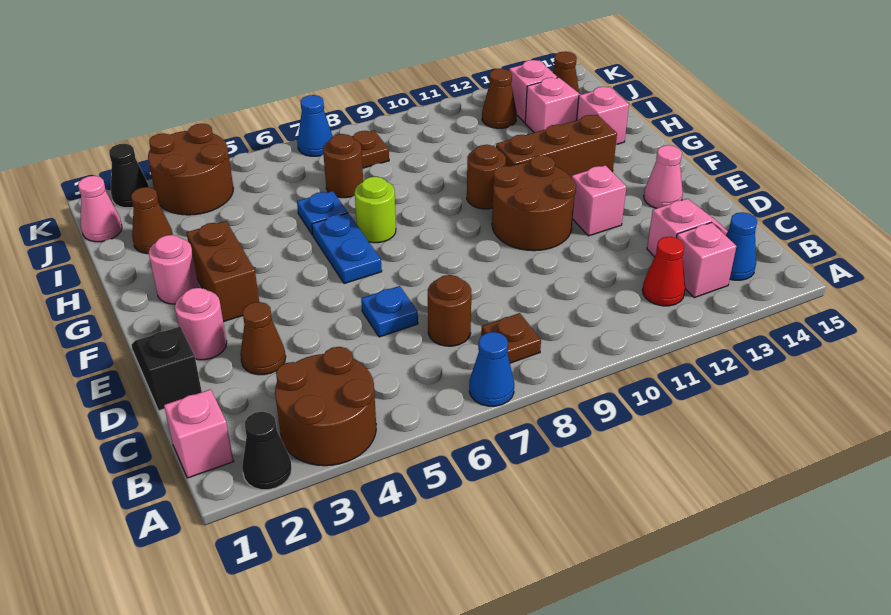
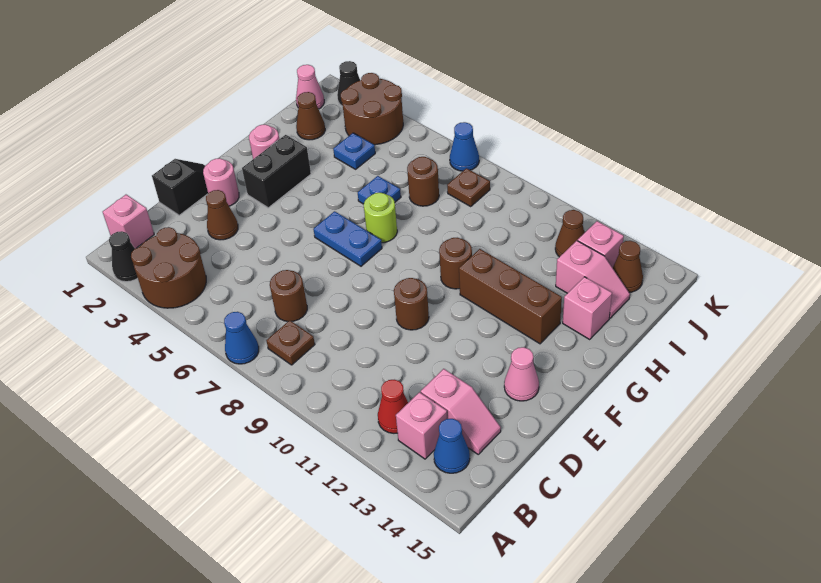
blue plate D6 level 1 -> blue plate I4 level 1
brown round brick E10:F11 level 1 -> brown round brick E10 level 1
pink brick E12 level 1 -> none
brown brick F3:G3 level 1 -> black brick F3:G3 level 1
blue plate F6:G6 level 1 -> blue plate F6:F7 level 1

